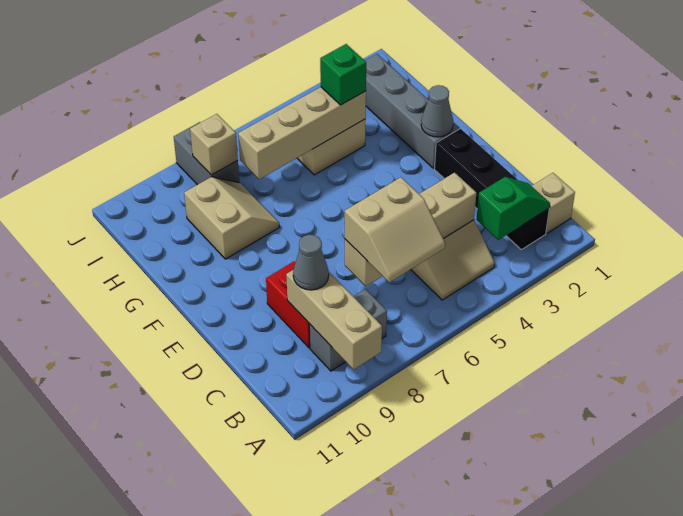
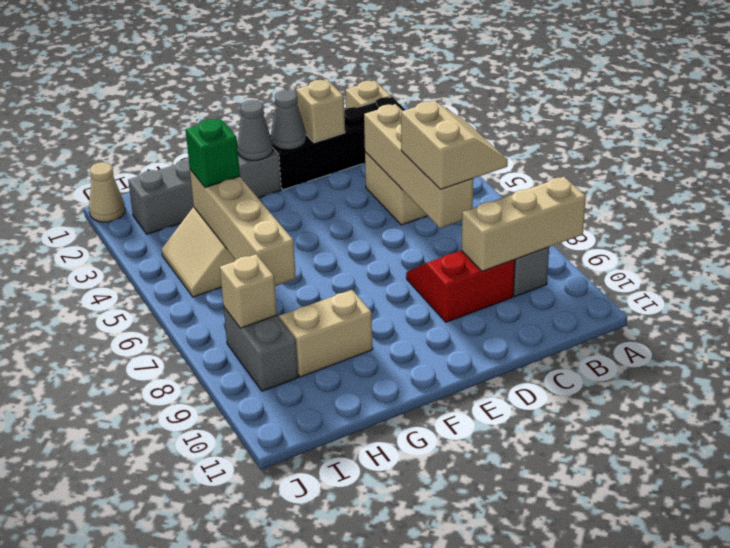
green slope B2:B3 level 2 top 3 -> none
grey cone C9 level 3 -> grey cone E2 level 2
none -> tan brick D2 level 2
grey brick I8:J8 level 1 -> grey brick I8:I9 level 1
none -> tan cone J1 level 1

